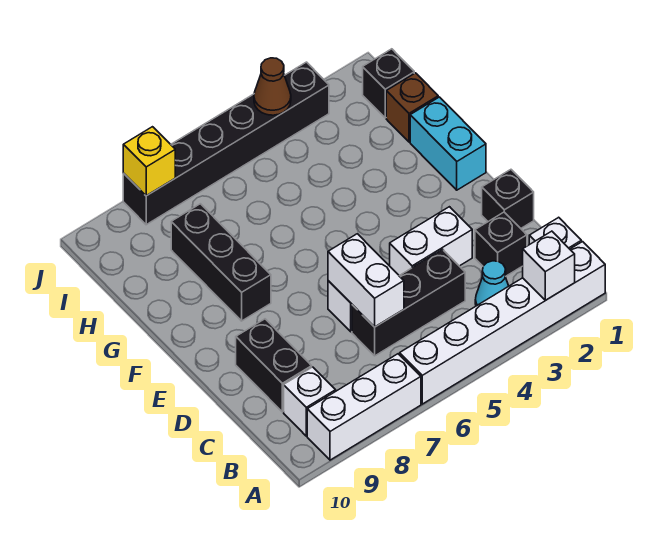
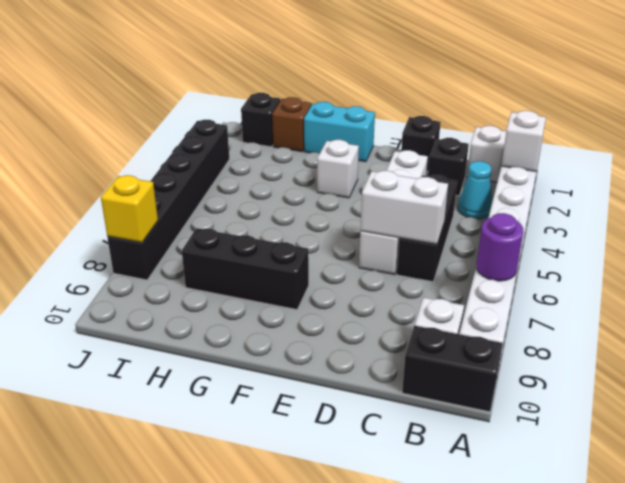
none -> purple round brick A7 level 2
black brick C9:D9 level 1 -> black brick A10:B10 level 1
none -> white brick F3 level 1
brown cone J4 level 2 -> none

